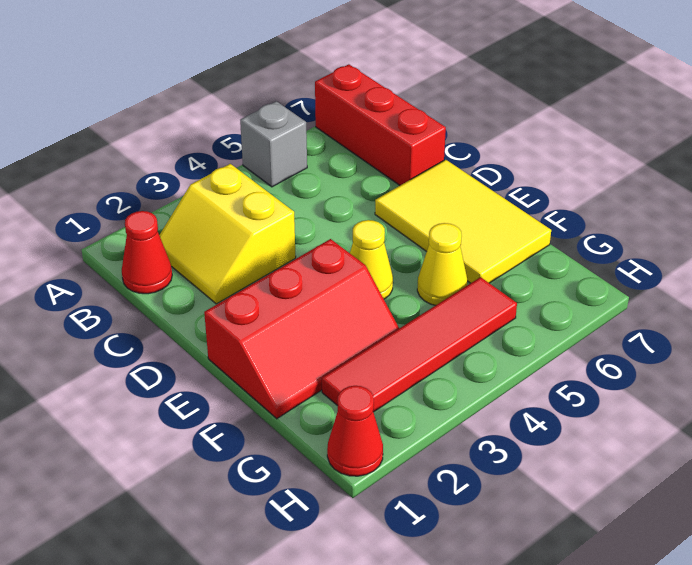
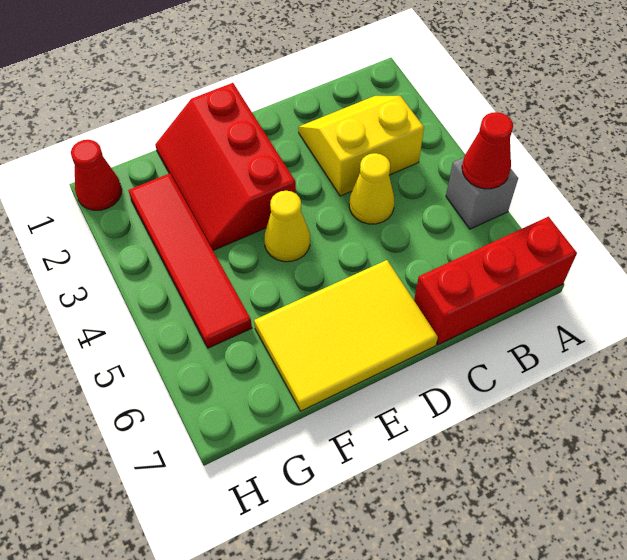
red cone B1 level 1 -> red cone A5 level 2
yellow cone F5 level 1 -> yellow cone C4 level 1

